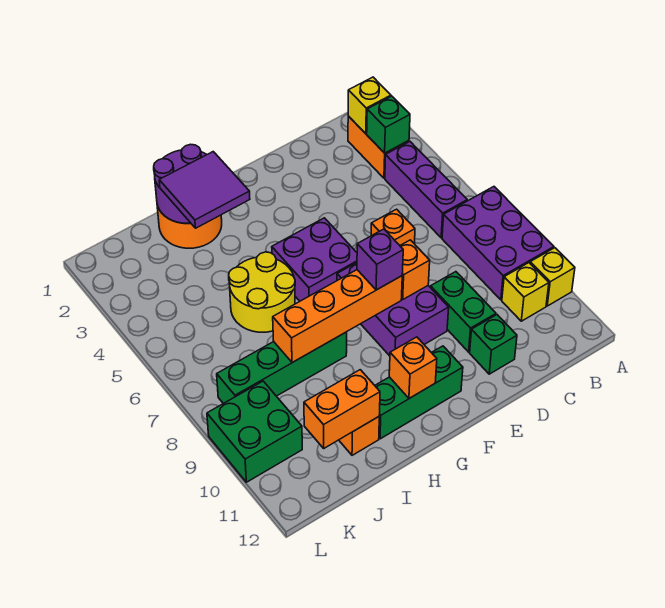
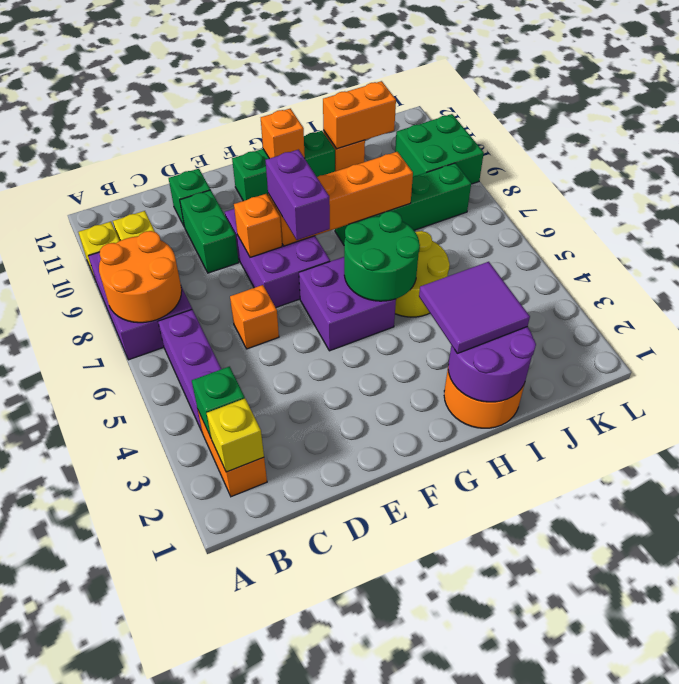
none -> orange round brick A7:B8 level 2
purple brick F8 level 3 -> purple brick F7:F8 level 3
none -> green round brick G5:H6 level 2

